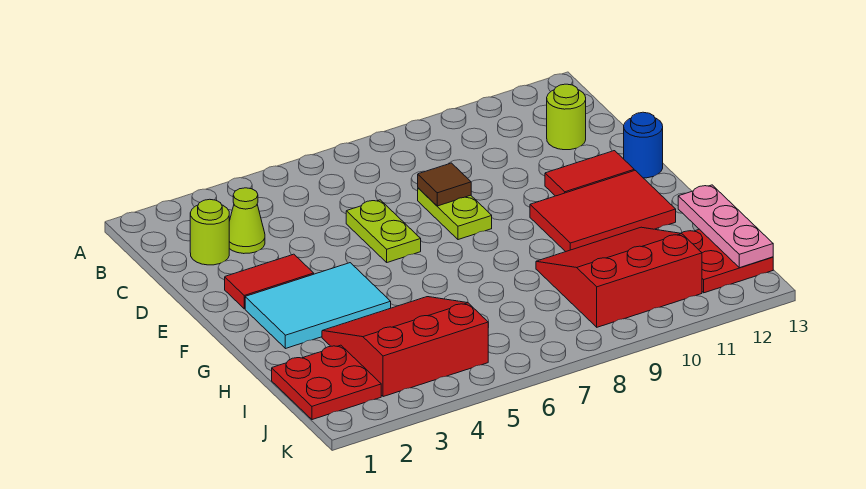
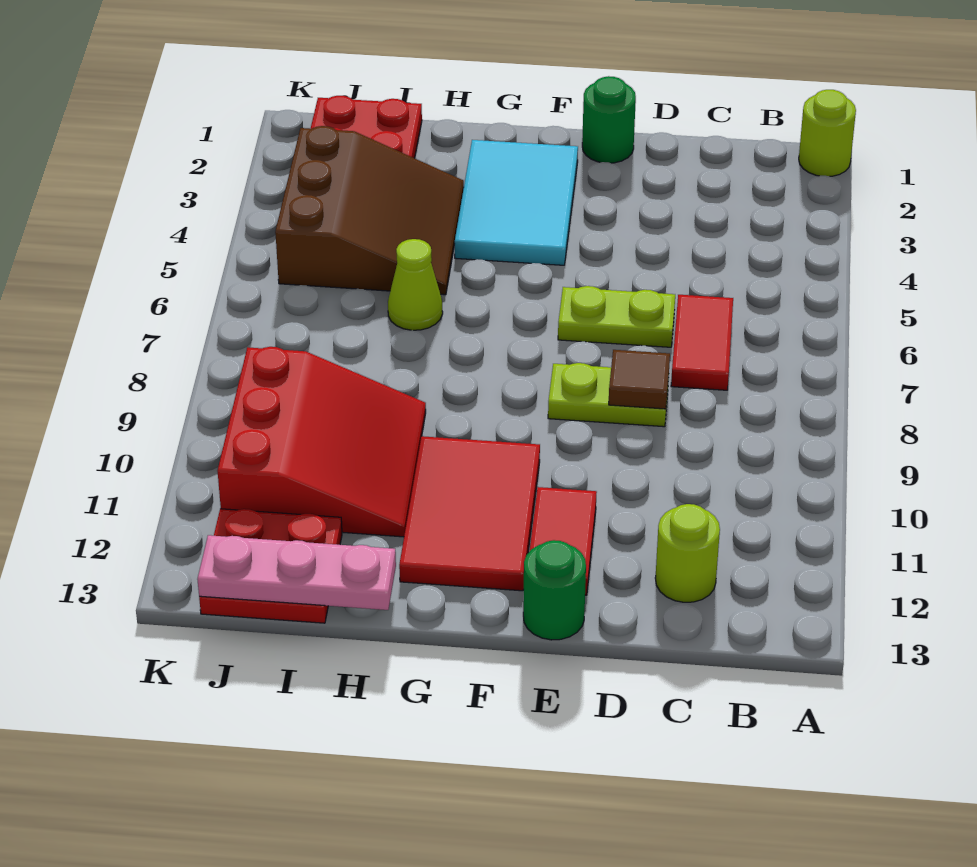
lime round brick C2 level 1 -> lime round brick A1 level 1
lime cone C3 level 1 -> lime cone H6 level 1
none -> green round brick E1 level 1
red tile E2:E3 level 1 -> red tile C6:C7 level 1
blue round brick E13 level 1 -> green round brick E13 level 1
red slope H3:J5 level 1 top J -> brown slope H3:J5 level 1 top J

